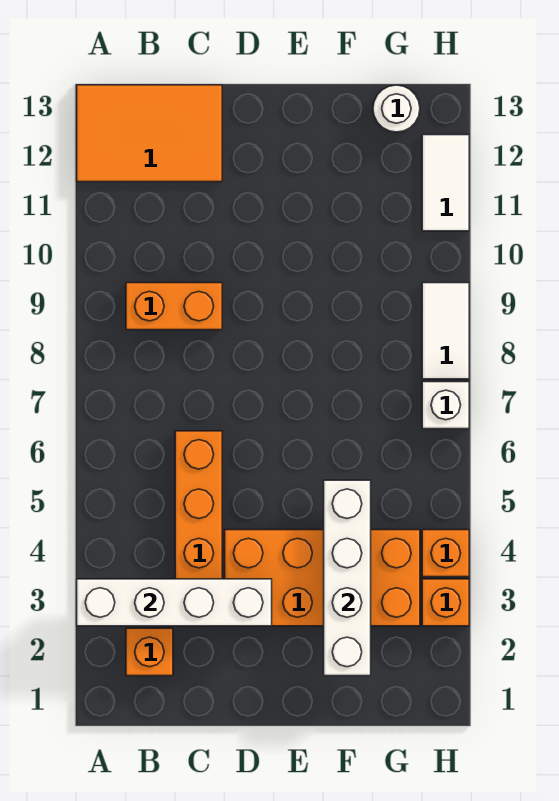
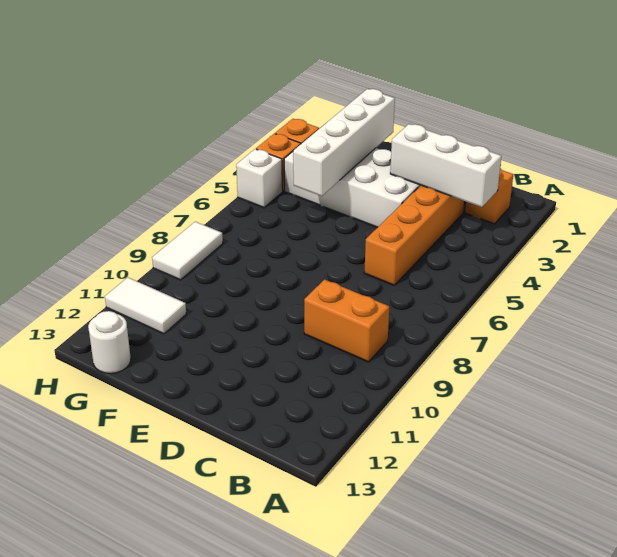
white brick A3:D3 level 2 -> white brick B3:D3 level 2
orange tile A12:C13 level 1 -> none
orange brick D3:G4 level 1 -> white brick D3:G4 level 1
white brick H7 level 1 -> white brick H5 level 1
white tile H11:H12 level 1 -> white tile G11:H11 level 1

